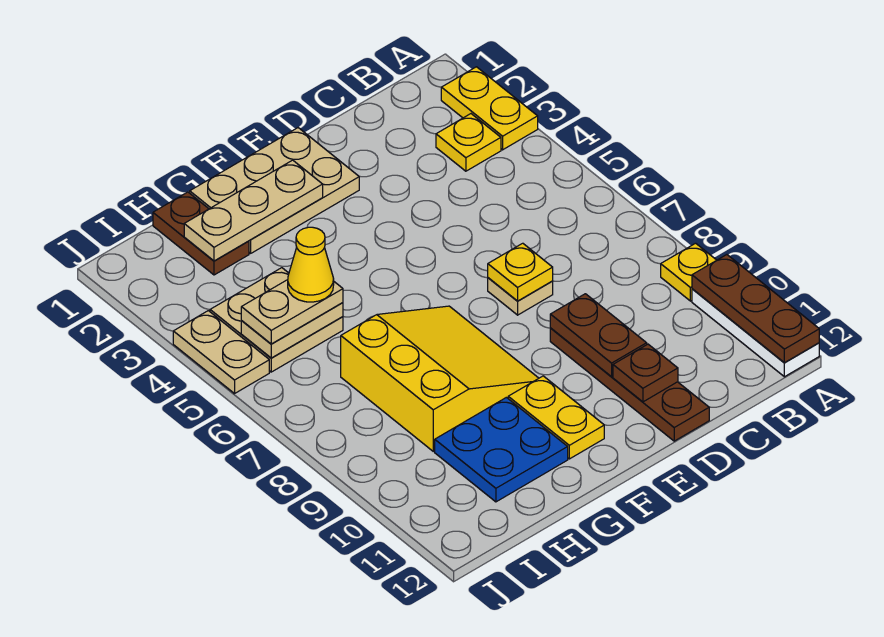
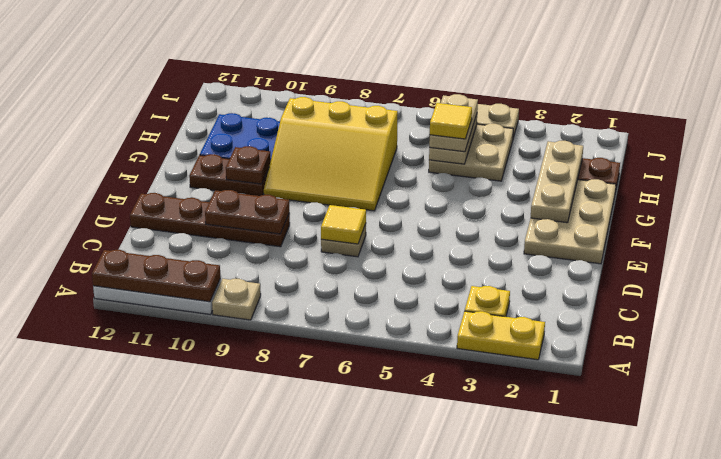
yellow plate A9 level 1 -> tan plate A9 level 1
yellow plate D7 level 2 -> yellow tile D7 level 2
brown plate D11 level 2 -> brown plate F10 level 2
yellow plate F10:F11 level 1 -> brown plate F10:F11 level 1
yellow cone H5 level 4 -> yellow tile H5 level 4

